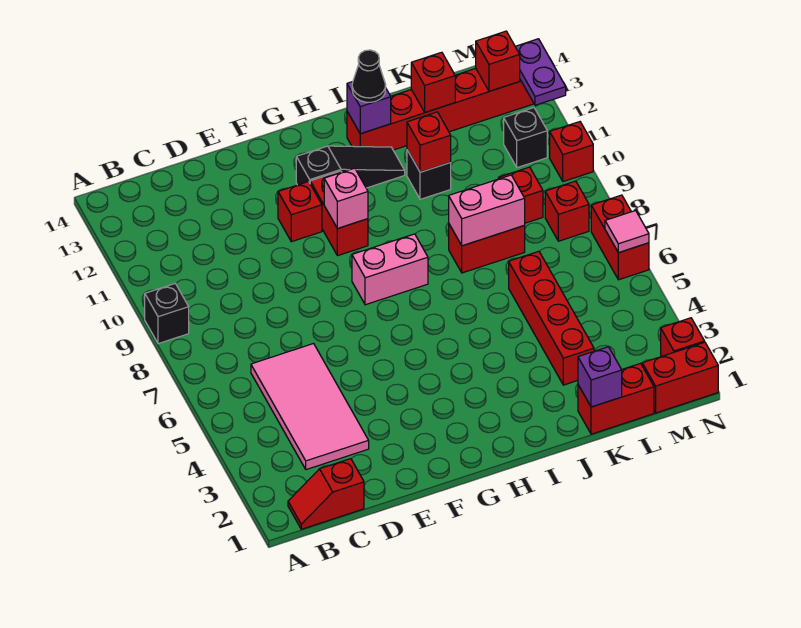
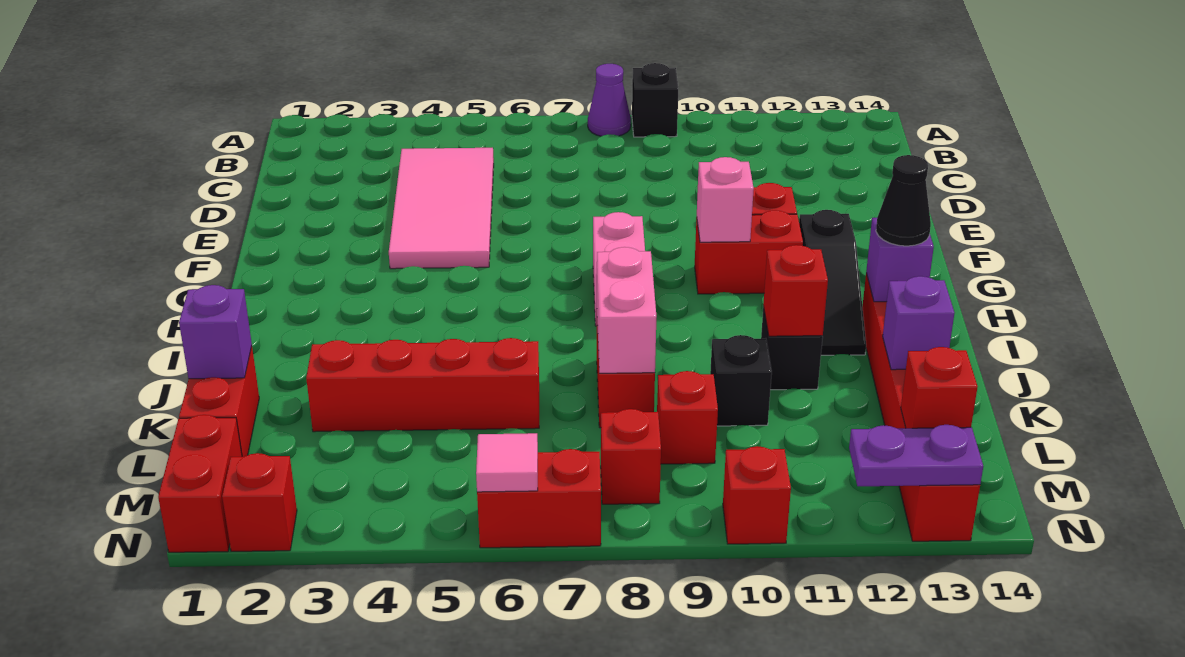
none -> purple cone A8 level 1
red slope B1:C1 level 1 top C -> none
pink tile C3:D6 level 1 -> pink tile C4:F5 level 1
red brick K13 level 2 -> purple brick K13 level 2
black brick M11 level 1 -> black brick K10 level 1

